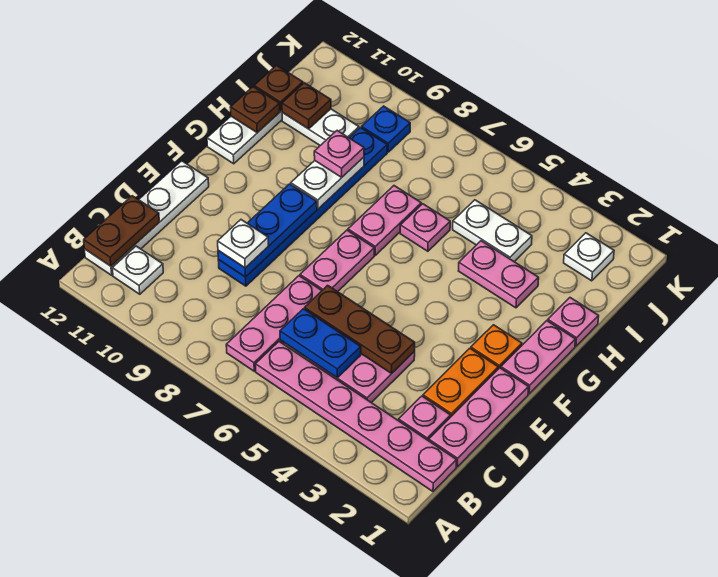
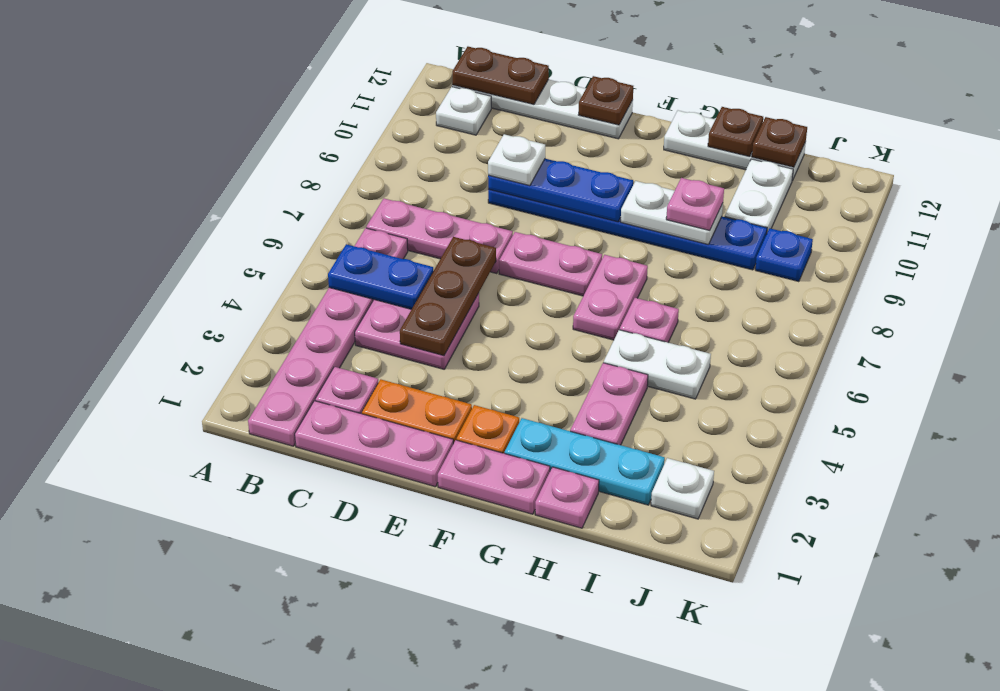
blue plate C5:C6 level 2 -> blue plate B5:C5 level 2
none -> cyan plate G2:I2 level 1
pink plate G7:H7 level 1 -> pink plate G6:G7 level 1
white plate I4:I5 level 1 -> white plate H5:I5 level 1
brown plate I11 level 2 -> brown plate E12 level 2

